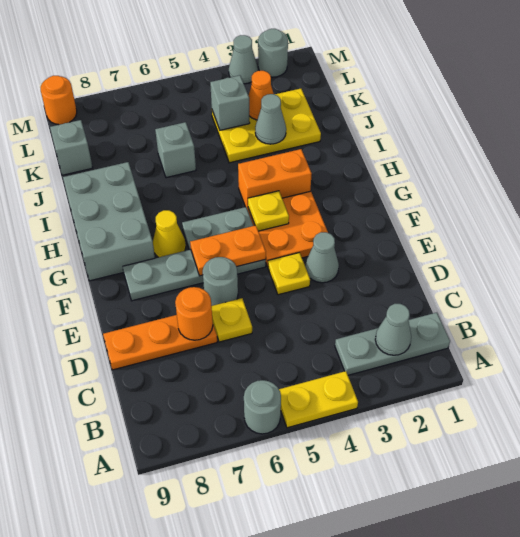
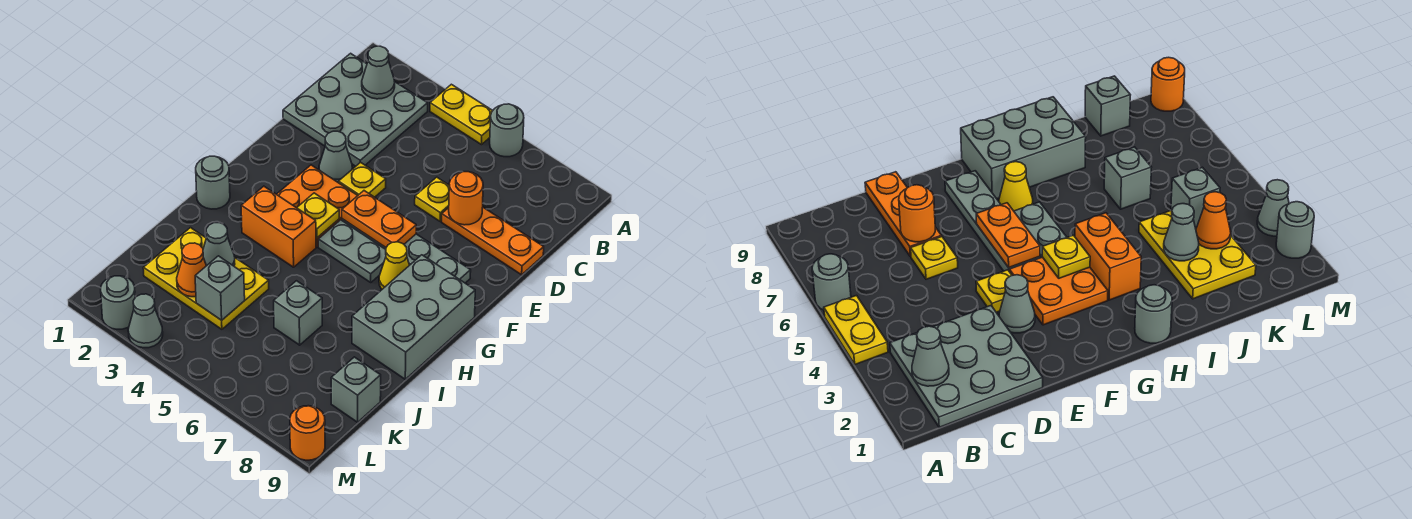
grey plate B1:B3 level 1 -> grey plate B1:D3 level 1
grey round brick E6 level 1 -> grey round brick H1 level 1

